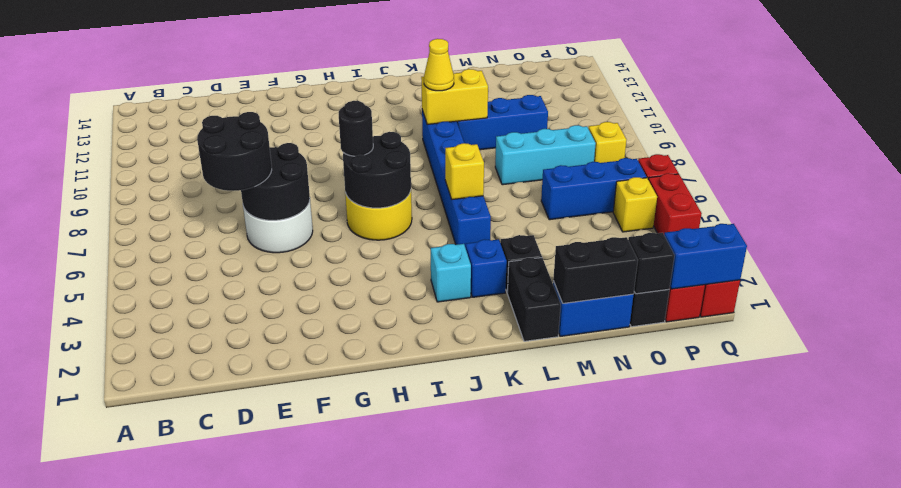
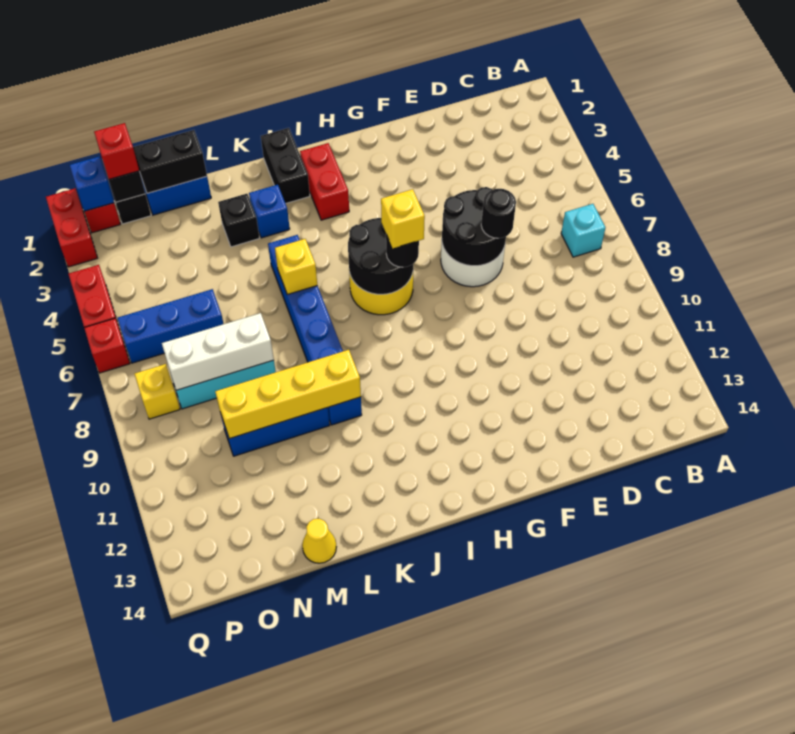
black round brick D6:E7 level 3 -> black round brick E7 level 3
none -> red brick I2:I3 level 1
cyan brick J3 level 1 -> cyan brick B7 level 1
yellow brick K10:L10 level 2 -> yellow brick K10:N10 level 2
yellow cone K10 level 3 -> yellow cone M14 level 1
black brick L1:L2 level 1 -> black brick J1:J2 level 1
none -> white brick M8:O8 level 2
none -> red brick O1 level 3
blue brick P1:Q1 level 2 -> blue brick P1 level 2
yellow brick P5 level 1 -> yellow brick H7 level 4

